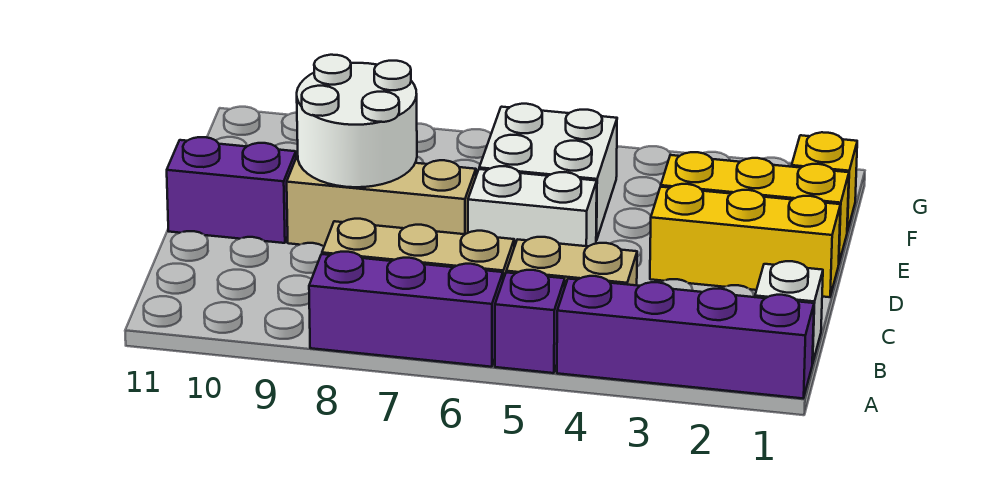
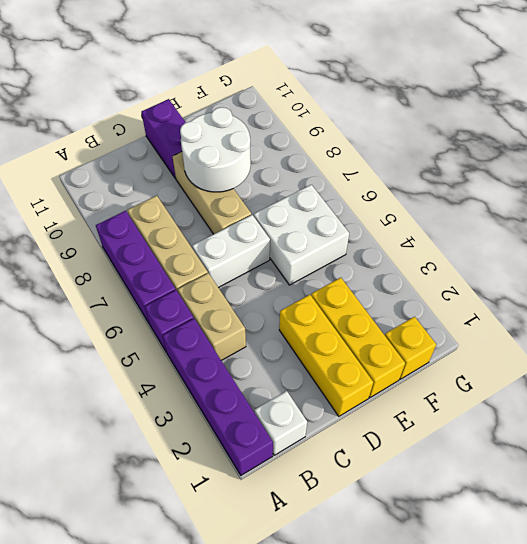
white brick D5:D6 level 1 -> white brick C6:D6 level 1

